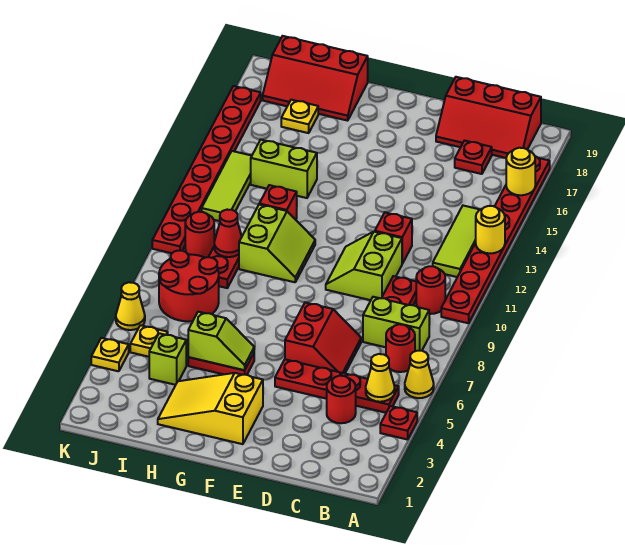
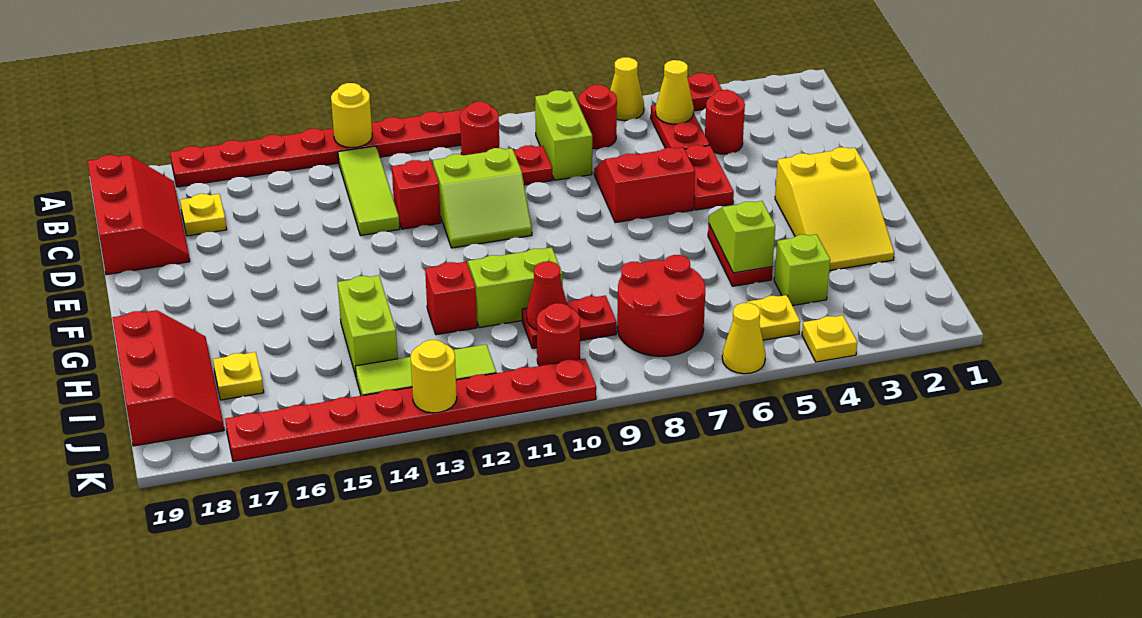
yellow round brick A16 level 2 -> yellow round brick K13 level 2
lime tile B12:B14 level 1 -> lime tile B13:D13 level 1
red plate C17 level 1 -> yellow plate C17 level 1

